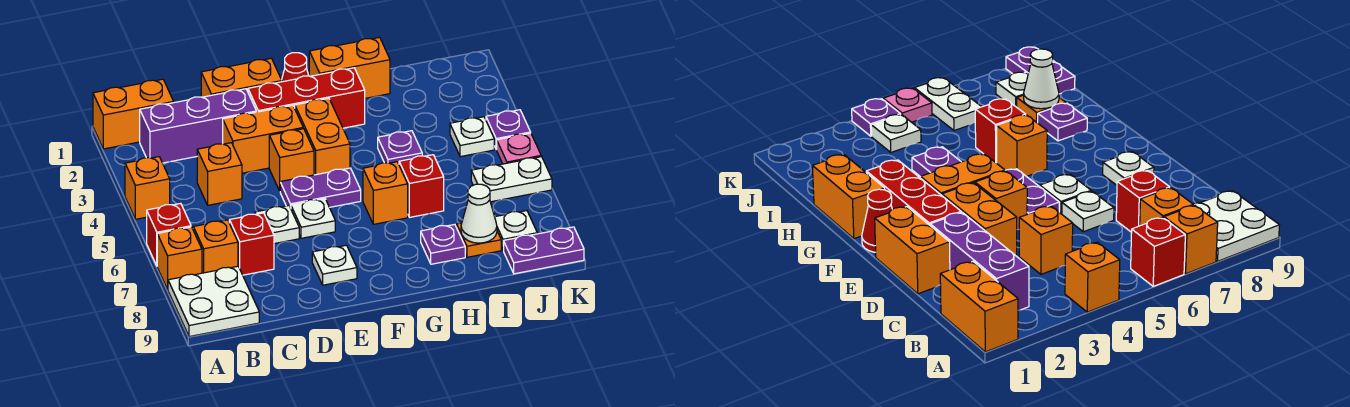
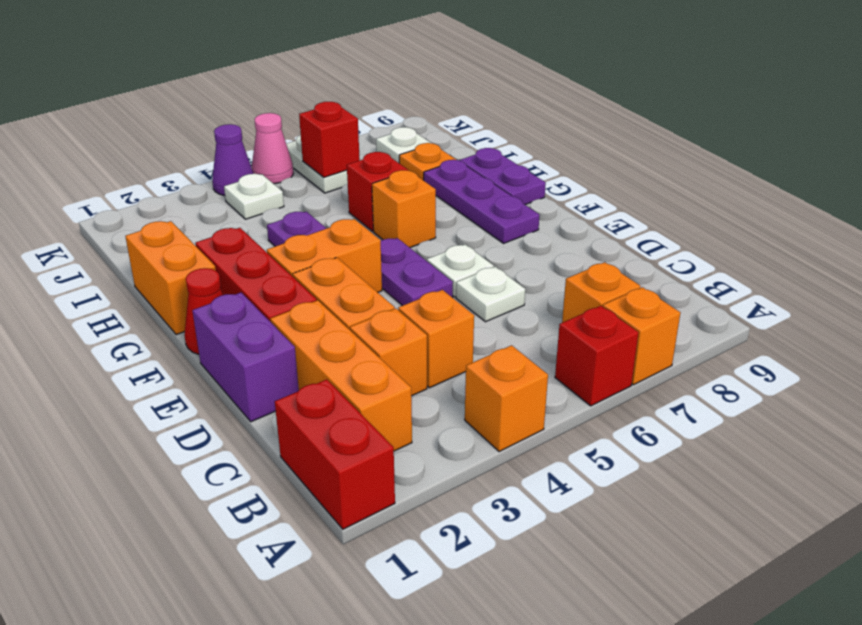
orange brick A1:B1 level 1 -> red brick A1:B1 level 1
white plate A8:B9 level 1 -> none
purple brick B2:D2 level 1 -> orange brick B2:D2 level 1
red brick C7 level 1 -> red brick J6 level 2
orange brick D1:E1 level 1 -> purple brick D1:E1 level 1
orange brick E4 level 1 -> orange brick C3 level 1
white plate E8 level 1 -> none
purple plate H8 level 1 -> purple plate F8:H8 level 1
white cone I8 level 2 -> none
purple plate J9:K9 level 1 -> purple plate G9:H9 level 1
purple plate K4 level 1 -> purple cone K4 level 1
pink plate K5 level 1 -> pink cone K5 level 1

